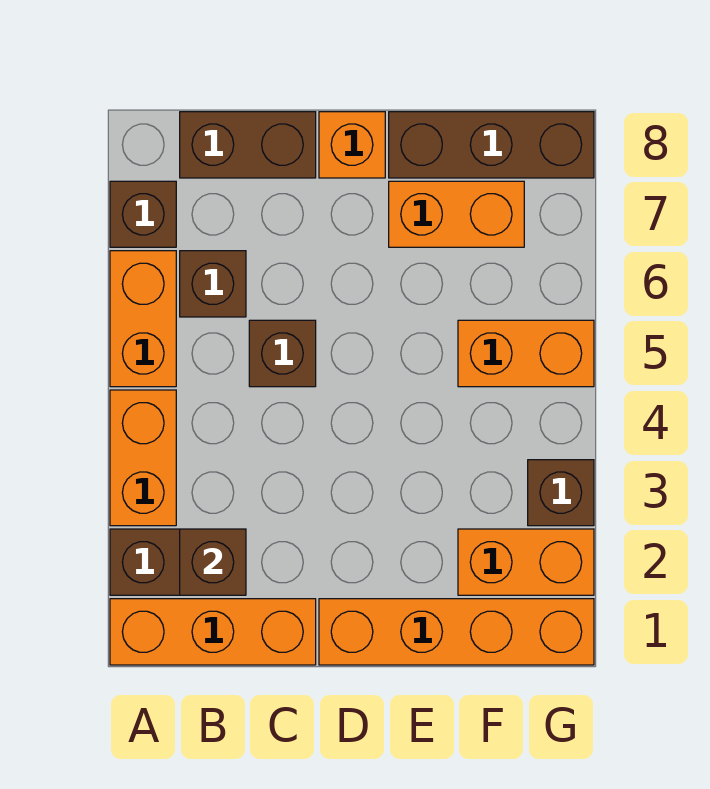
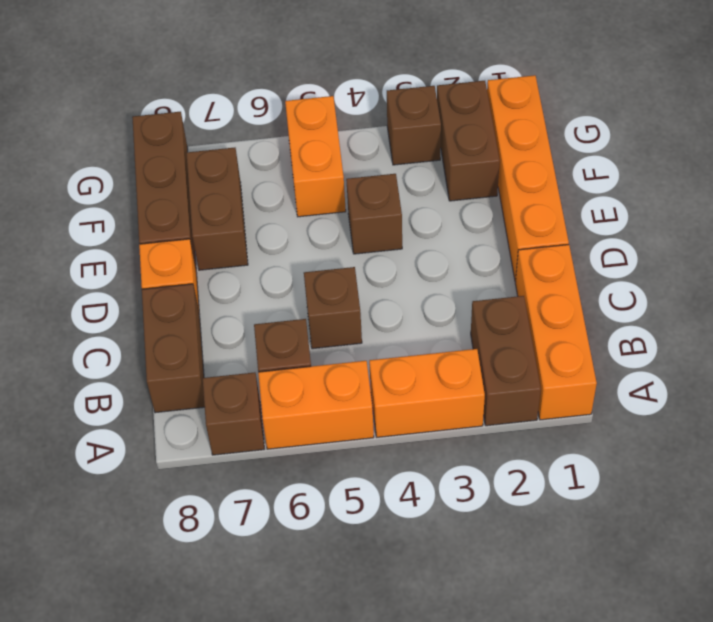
brown brick B2 level 2 -> brown brick E4 level 1
orange brick E7:F7 level 1 -> brown brick E7:F7 level 1
orange brick F2:G2 level 1 -> brown brick F2:G2 level 1

